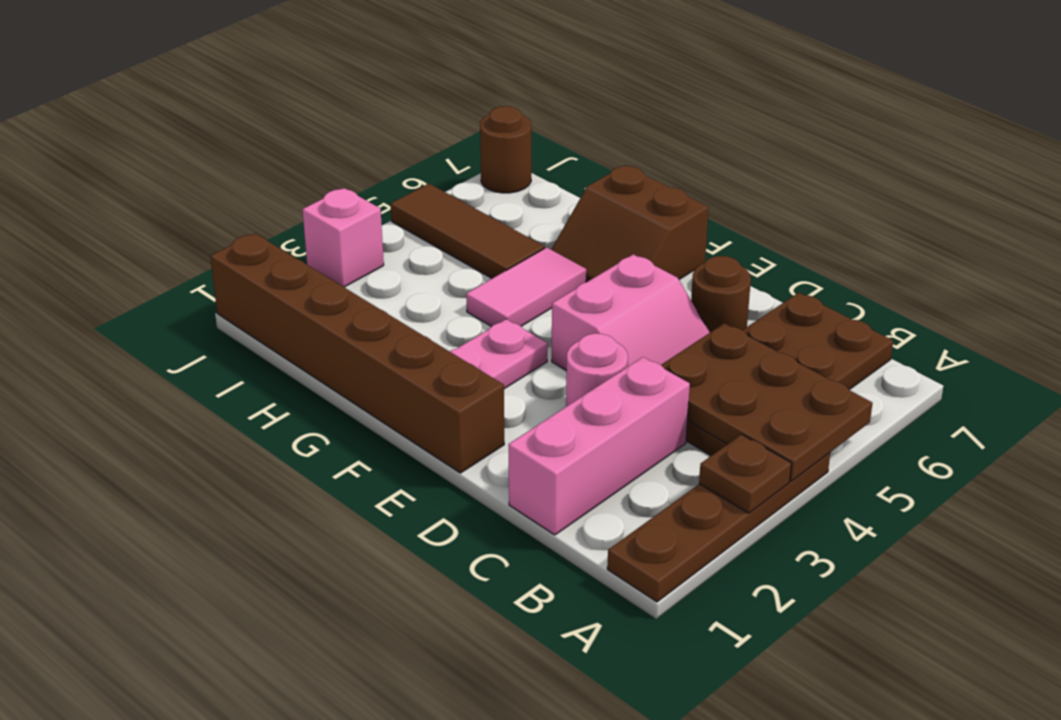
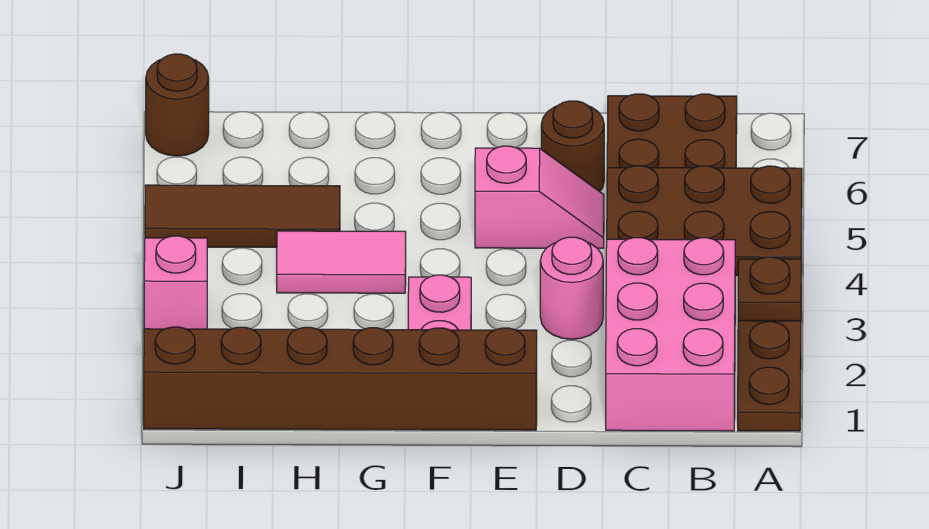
pink brick C1:C3 level 1 -> pink brick B1:C3 level 1
pink slope D4:E5 level 1 top E -> pink slope D5:E5 level 1 top E
brown slope F6:G7 level 1 top 7 -> none
pink tile G4:G5 level 1 -> pink tile G4:H4 level 1

